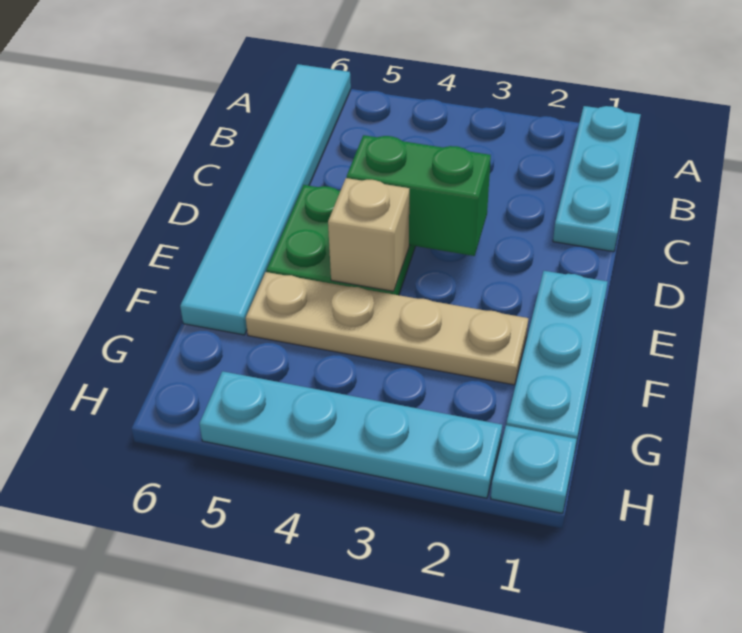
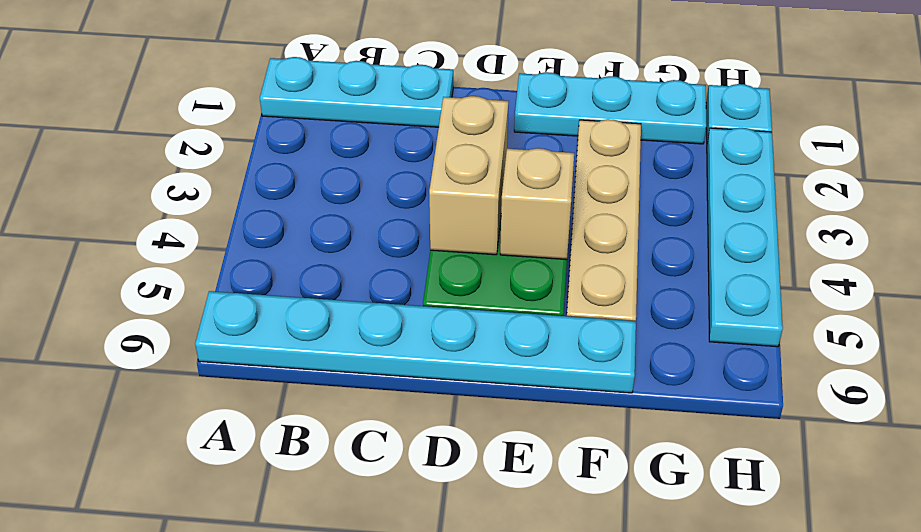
cyan tile A6:F6 level 1 -> cyan plate A6:F6 level 1
green brick D3:D4 level 2 -> tan brick D3:D4 level 2

